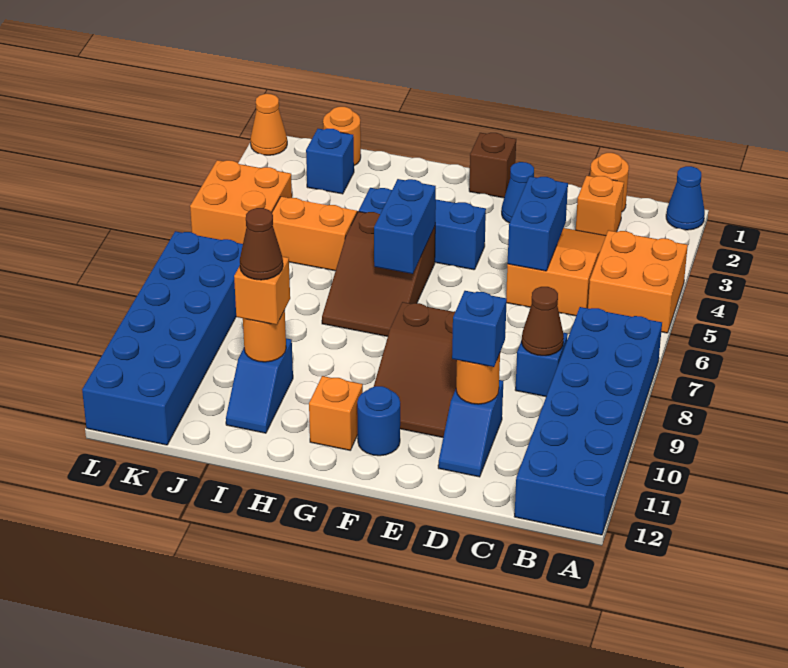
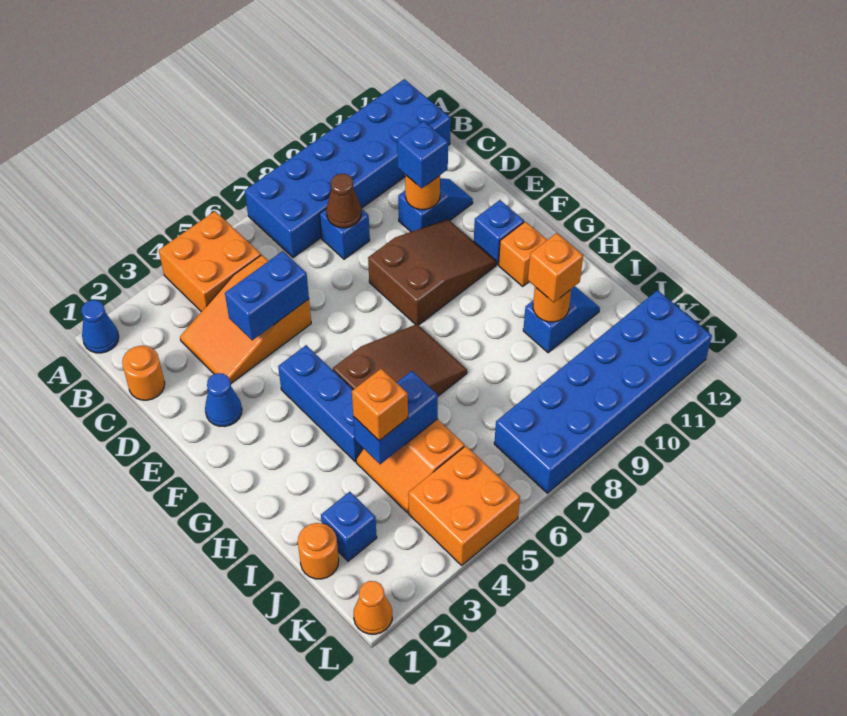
orange brick C2 level 1 -> orange brick I4 level 3
brown brick F1 level 1 -> none
blue round brick F11 level 1 -> blue brick F11 level 1
blue brick G5:G6 level 2 -> blue brick I4:I5 level 2
brown cone I10 level 4 -> none

